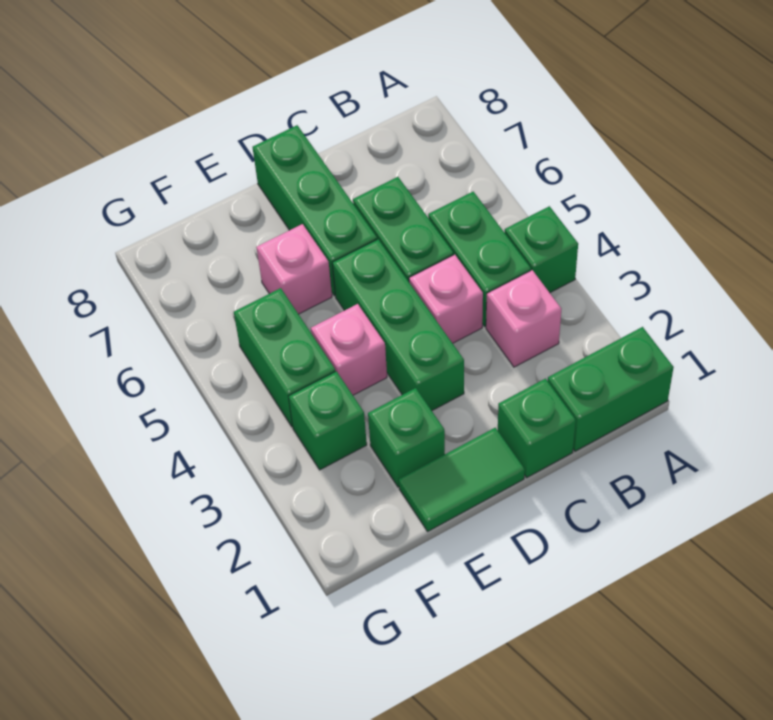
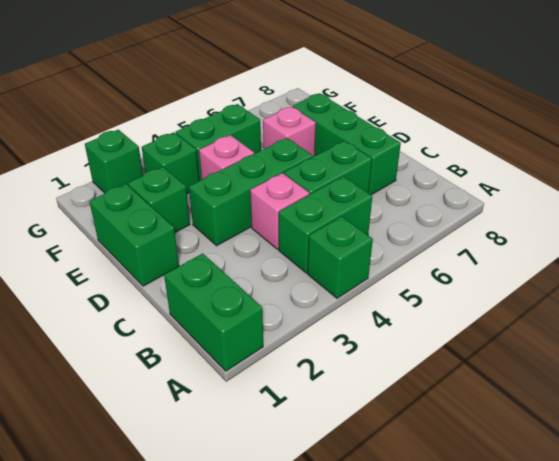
pink brick B3 level 1 -> none
green brick C1 level 1 -> green brick G2 level 1
green tile D1:E1 level 1 -> green brick D1:E1 level 1
green brick D6:D8 level 1 -> green brick C7:E7 level 1

